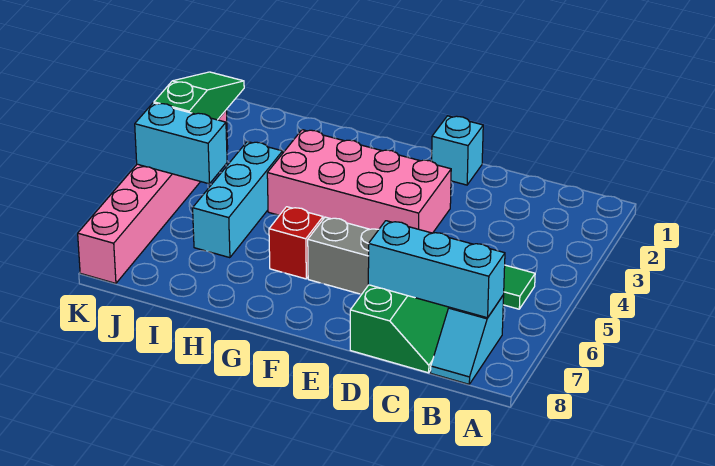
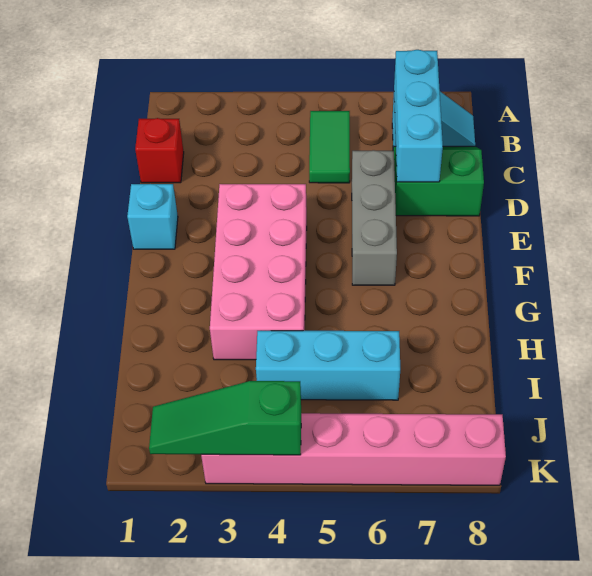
red brick G6 level 1 -> red brick C1 level 1
cyan brick J5:K5 level 2 -> none

